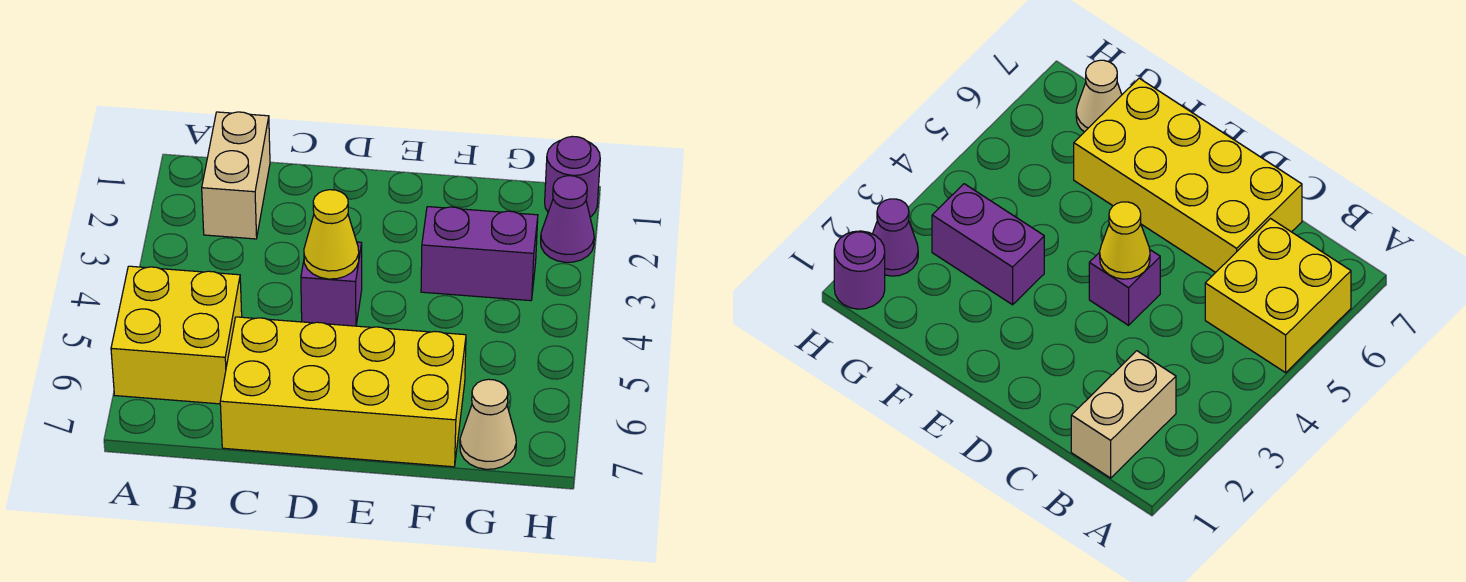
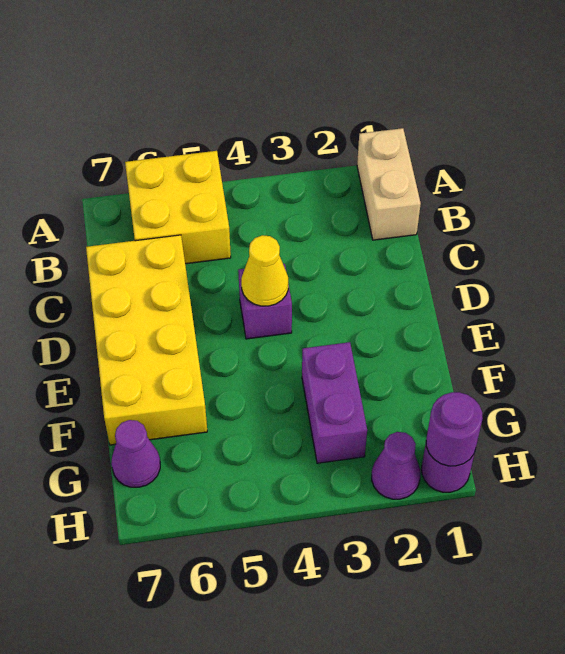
tan brick B1:B2 level 1 -> tan brick A1:B1 level 1
tan cone G7 level 1 -> purple cone G7 level 1
none -> purple round brick H1 level 2

